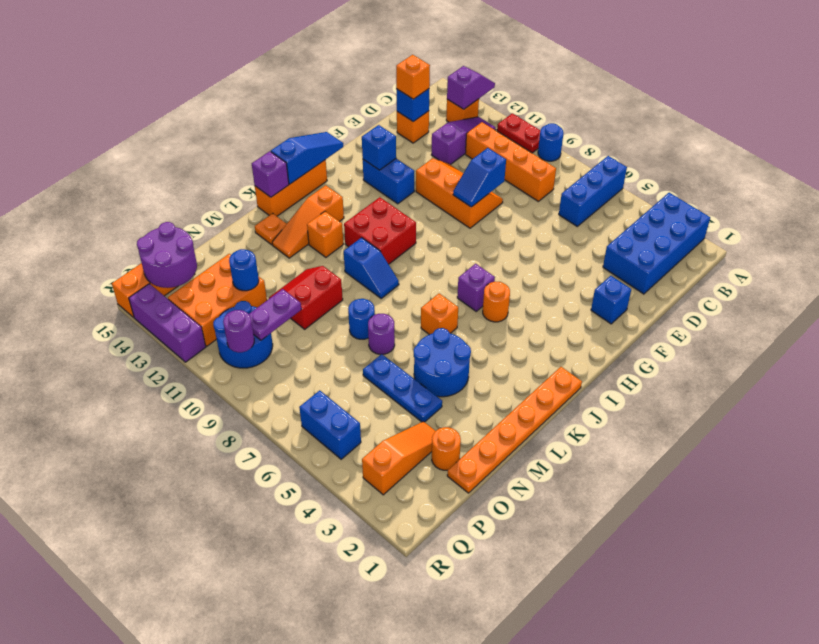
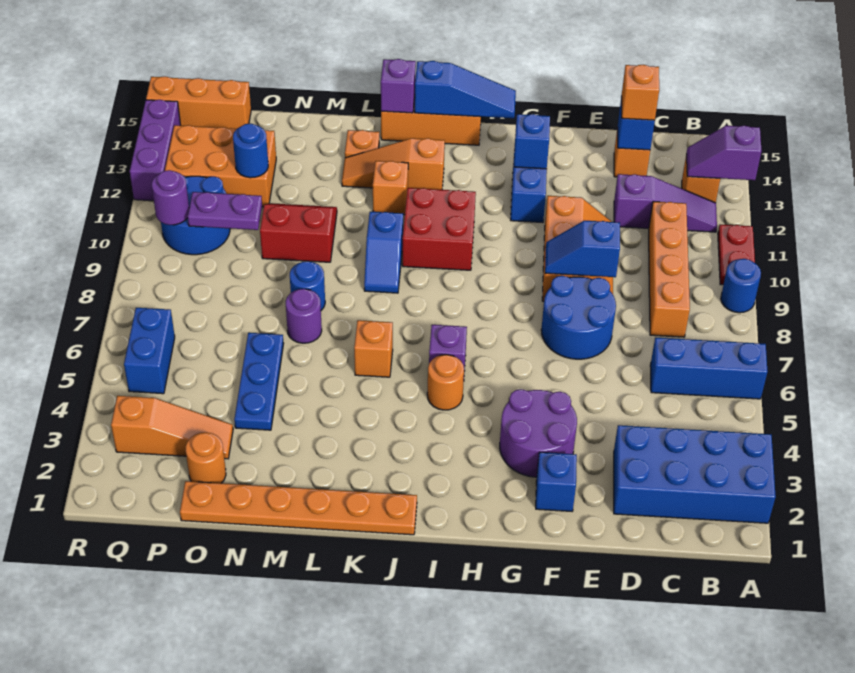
purple slope A13:B13 level 2 top B -> purple slope A13:B13 level 2 top A
blue round brick L4:M5 level 1 -> blue round brick E7:F8 level 1
purple round brick P14:Q15 level 2 -> purple round brick F3:G4 level 1

